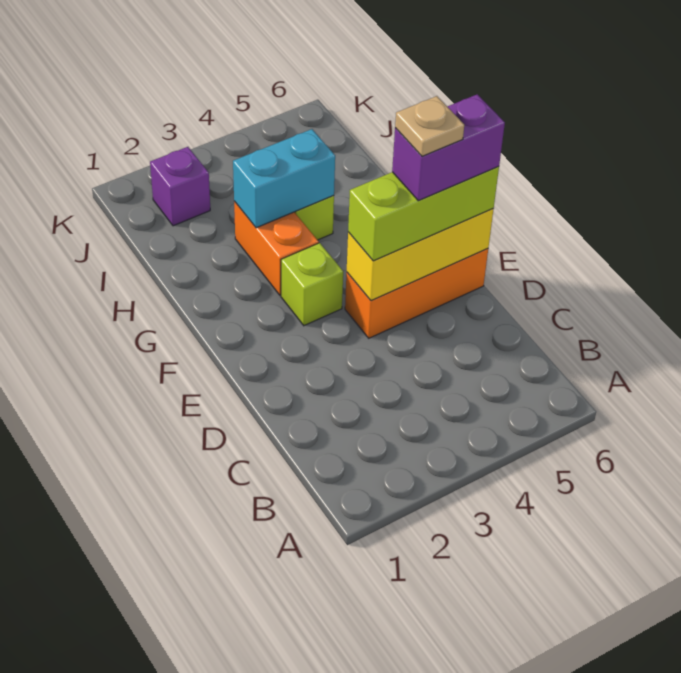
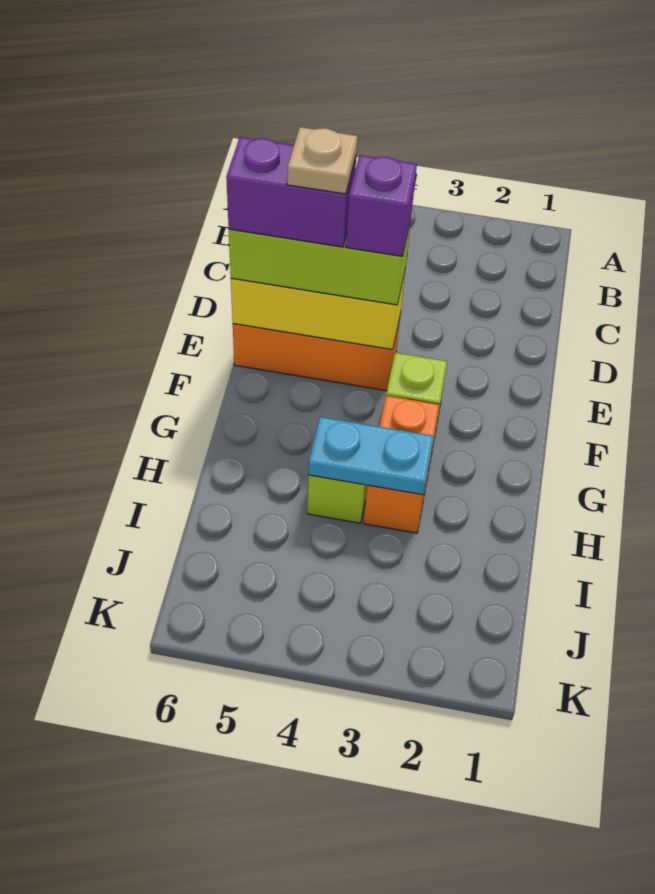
cyan brick H3:H4 level 2 -> cyan plate H3:H4 level 2
purple brick J2 level 1 -> purple brick E4 level 4

